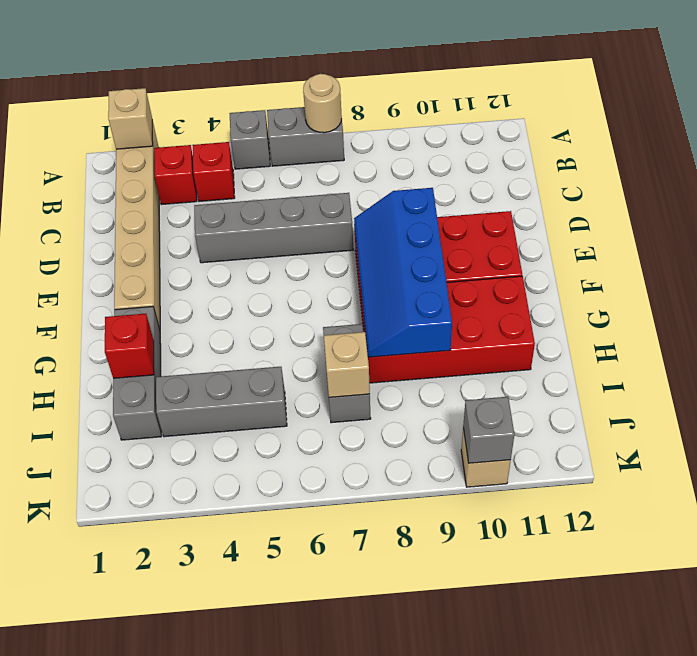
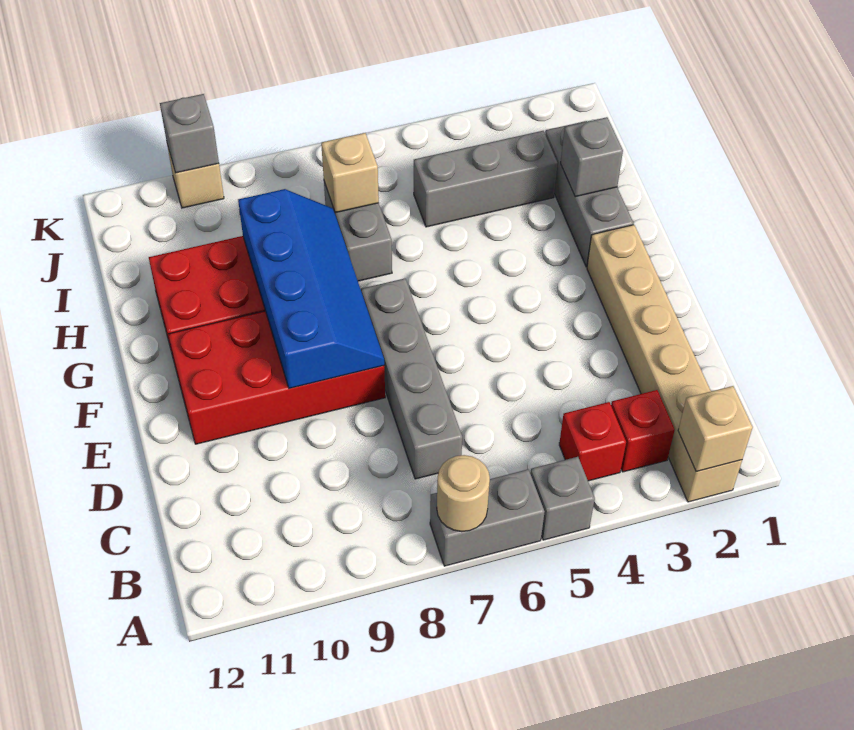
grey brick D4:D7 level 1 -> grey brick C7:F7 level 1
red brick H2 level 2 -> grey brick H2 level 2

